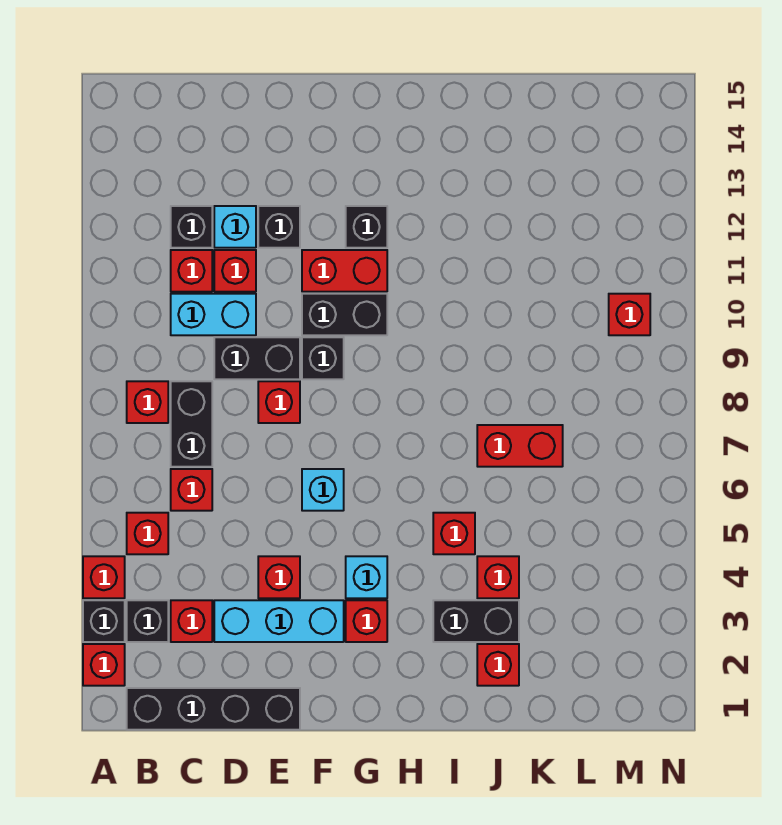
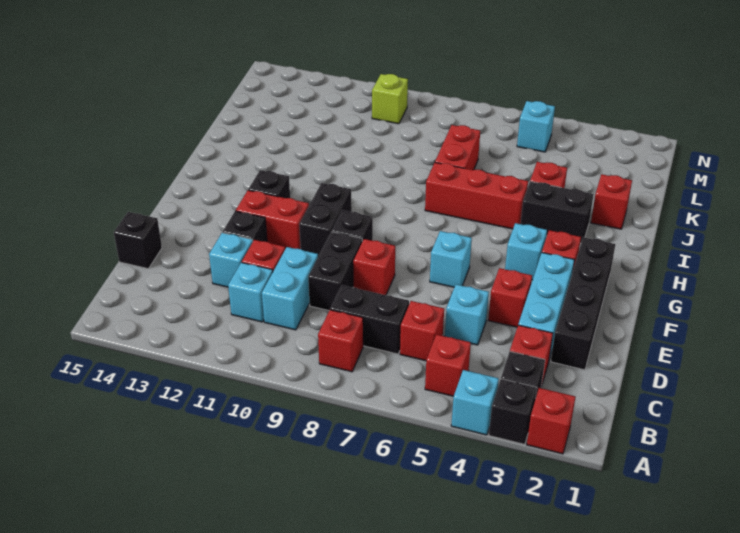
red brick A4 level 1 -> cyan brick A4 level 1
black brick B1:E1 level 1 -> black brick D2:G2 level 1
red brick C11 level 1 -> cyan brick C11 level 1
black brick C12 level 1 -> black brick D15 level 1
none -> cyan brick D5 level 1
red brick F11:G11 level 1 -> red brick F11:F12 level 1
black brick I3:J3 level 1 -> black brick I3:I4 level 1
red brick I5 level 1 -> red brick I5:I7 level 1
none -> cyan brick M5 level 1
red brick M10 level 1 -> lime brick M10 level 1

